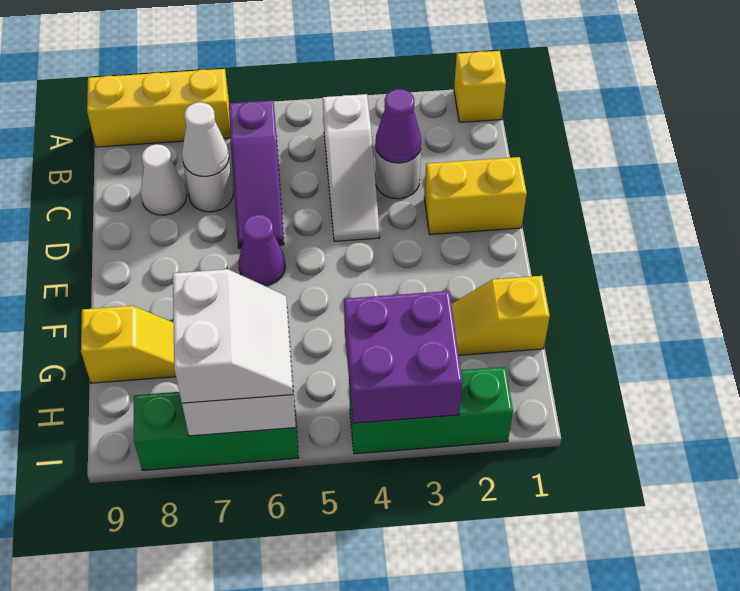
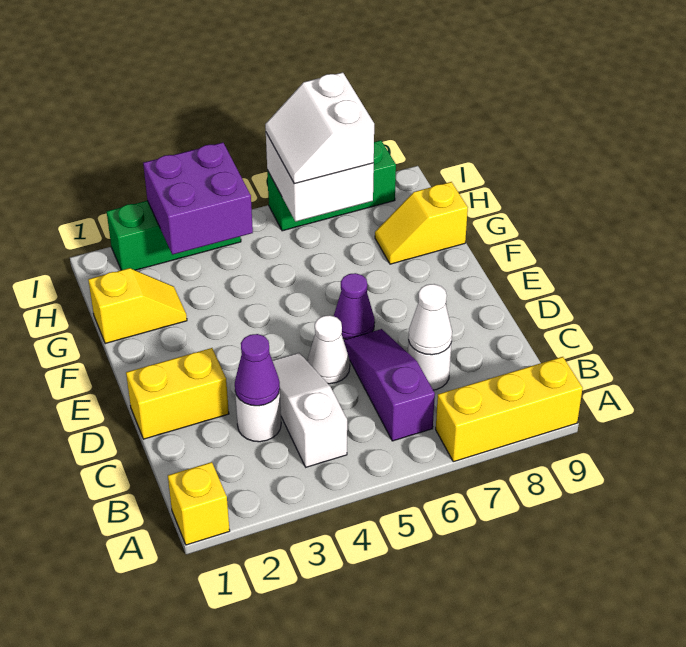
white cone C8 level 1 -> white cone D5 level 1

